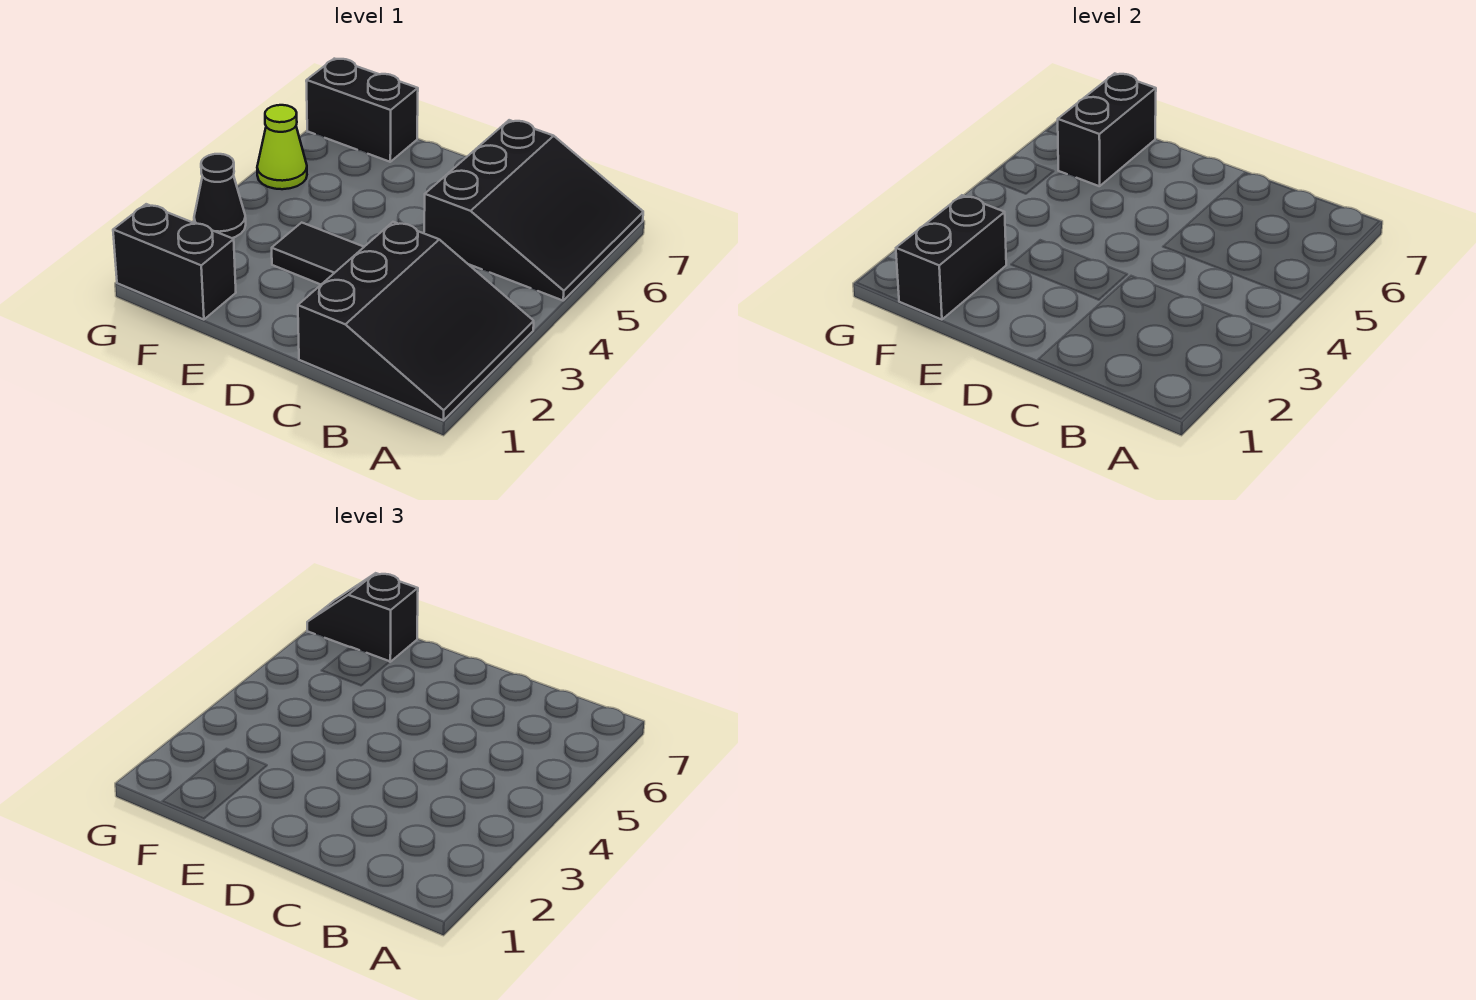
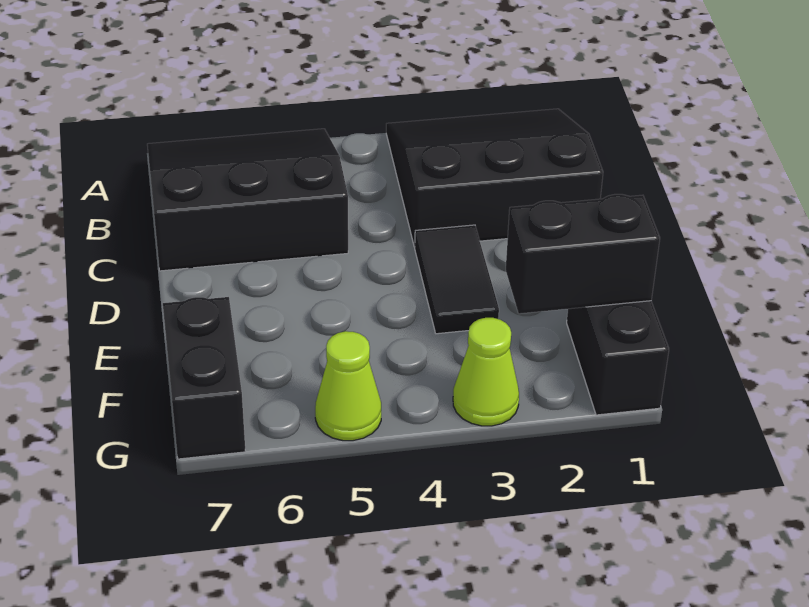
black brick F6:F7 level 2 -> none
black slope F7:G7 level 3 top F -> none
black cone G3 level 1 -> lime cone G3 level 1

